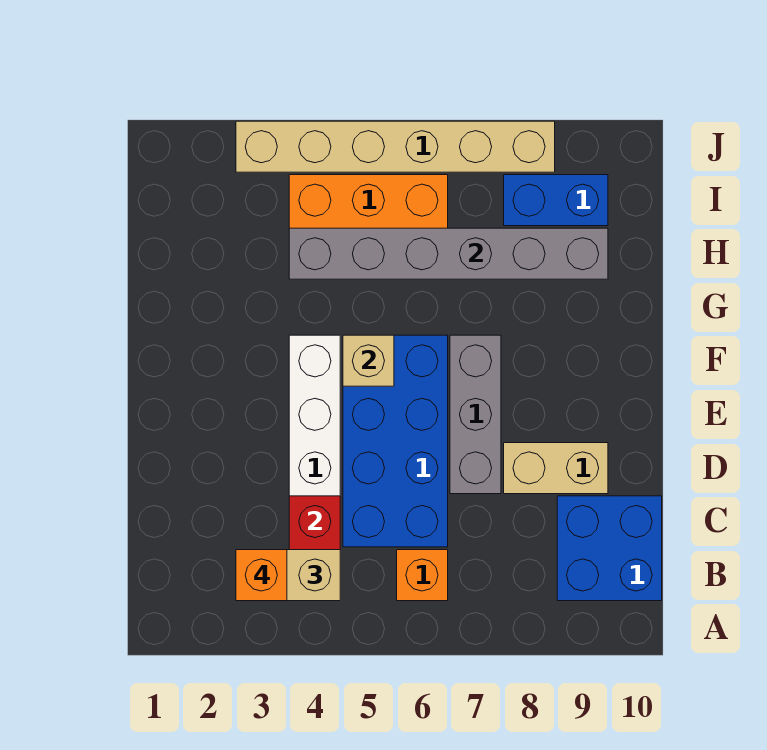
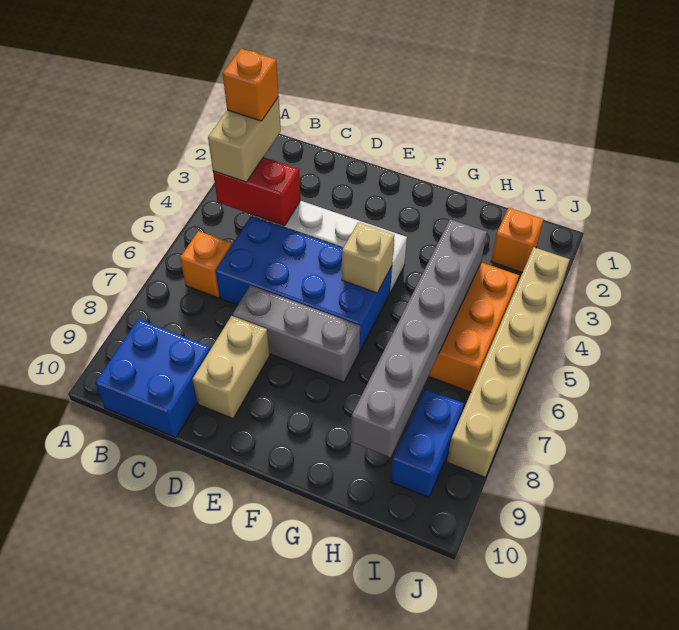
none -> orange brick I2 level 1

